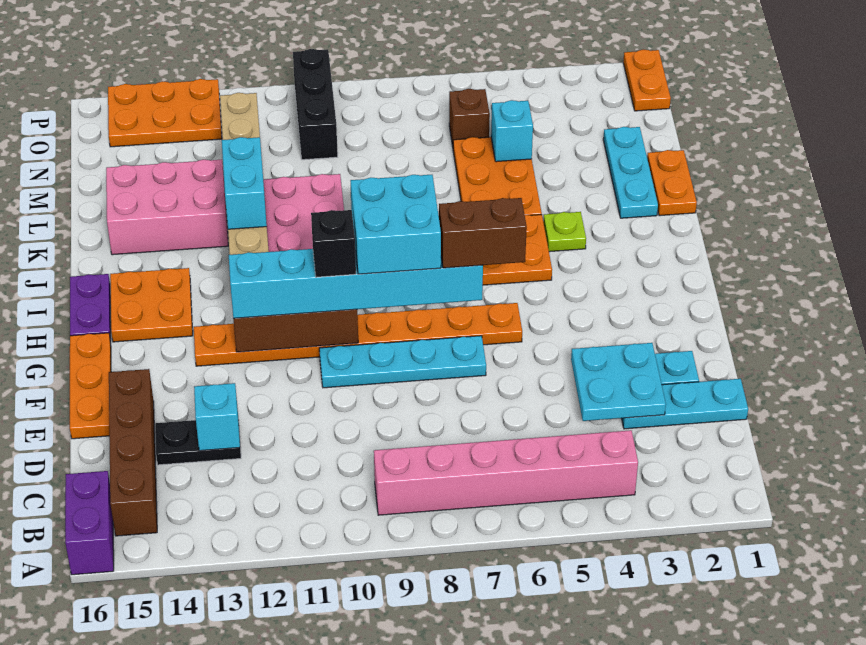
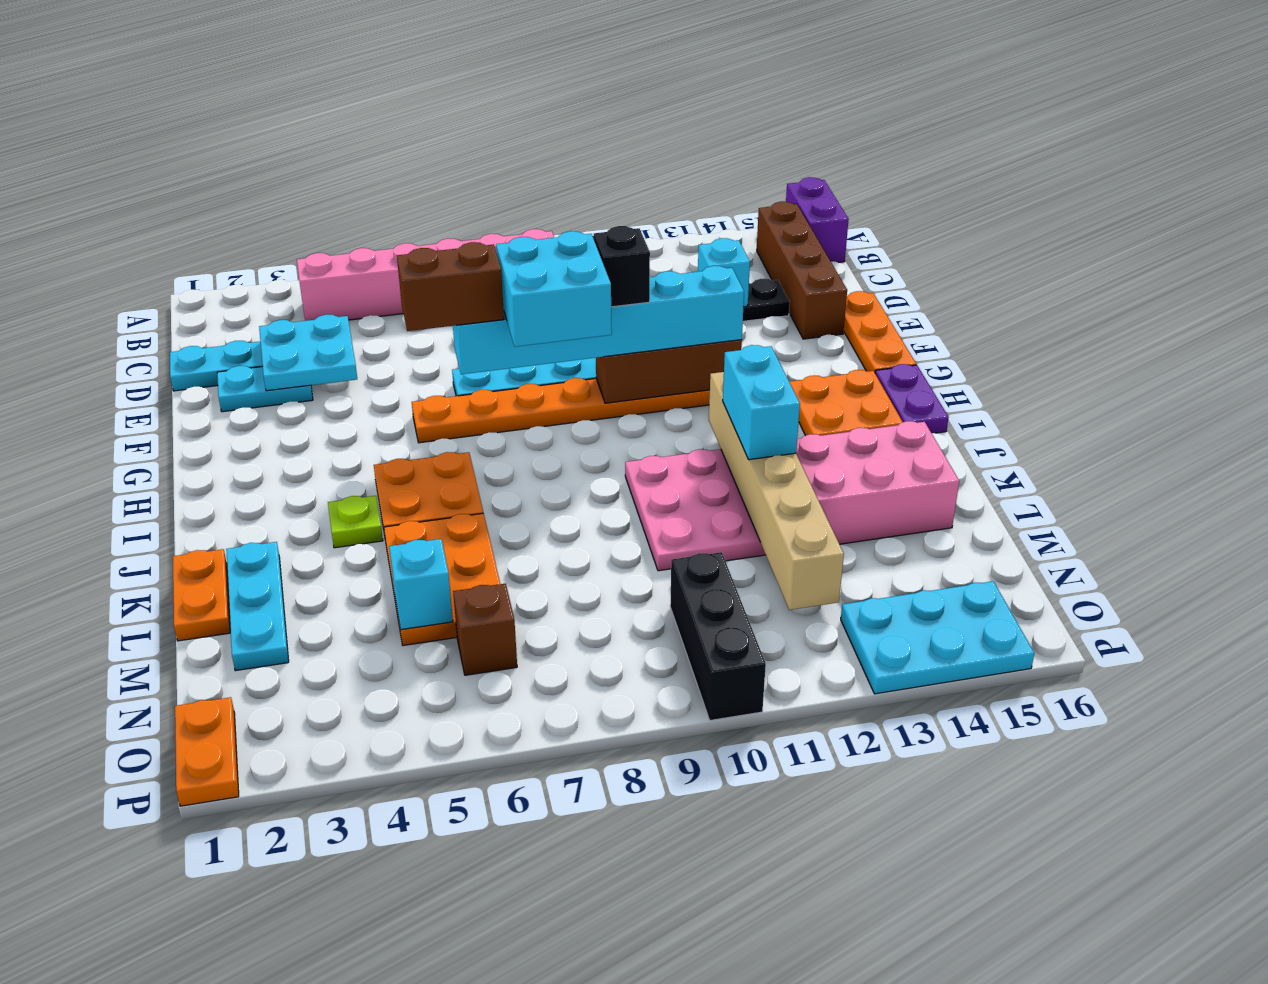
orange plate O13:P15 level 1 -> cyan plate O13:P15 level 1

